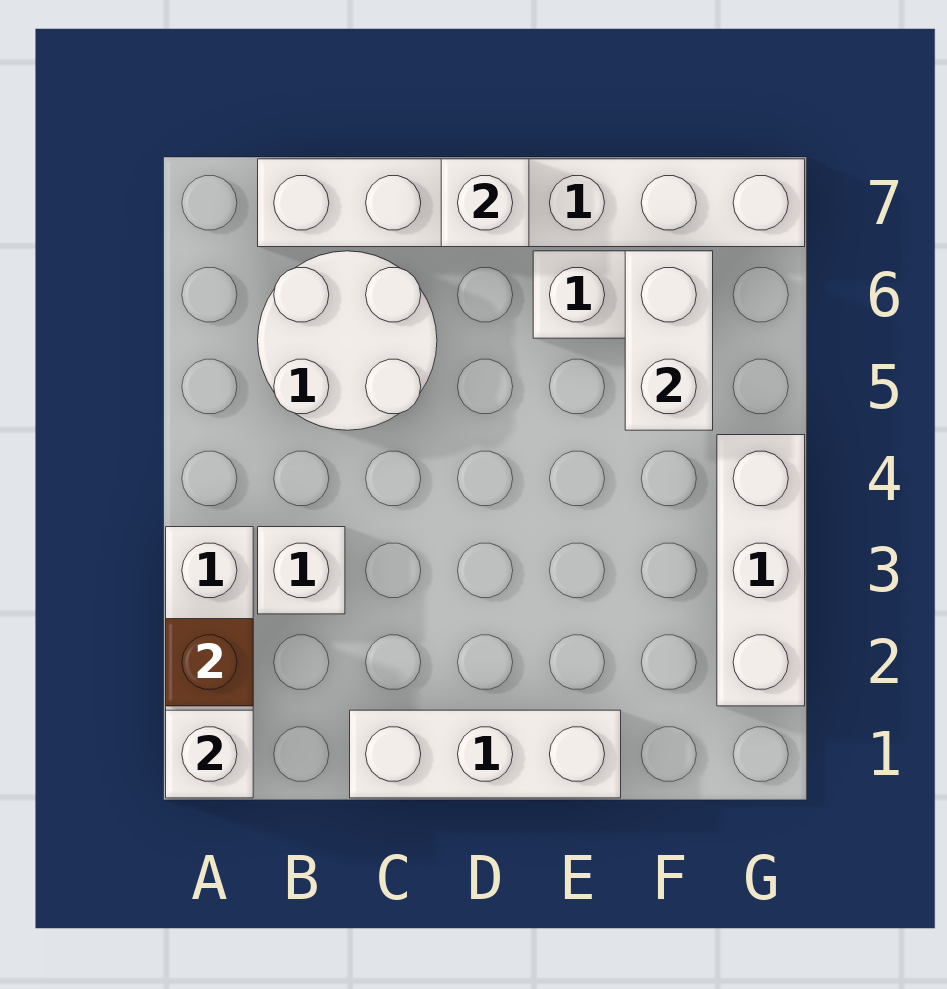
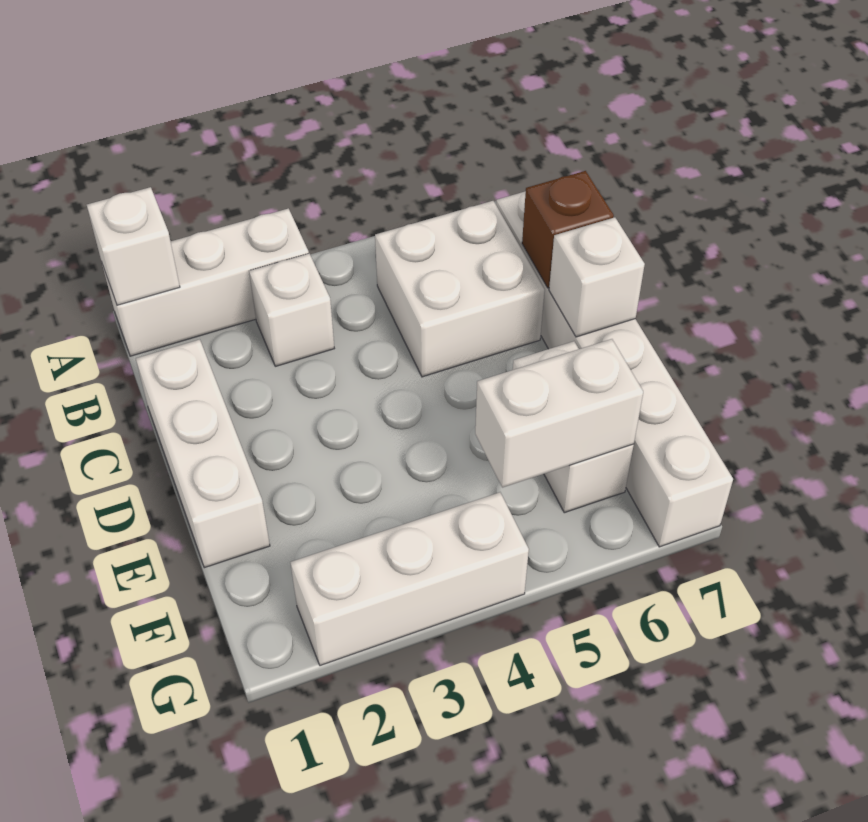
brown brick A2 level 2 -> brown brick C7 level 2
white round brick B5:C6 level 1 -> white brick B5:C6 level 1

